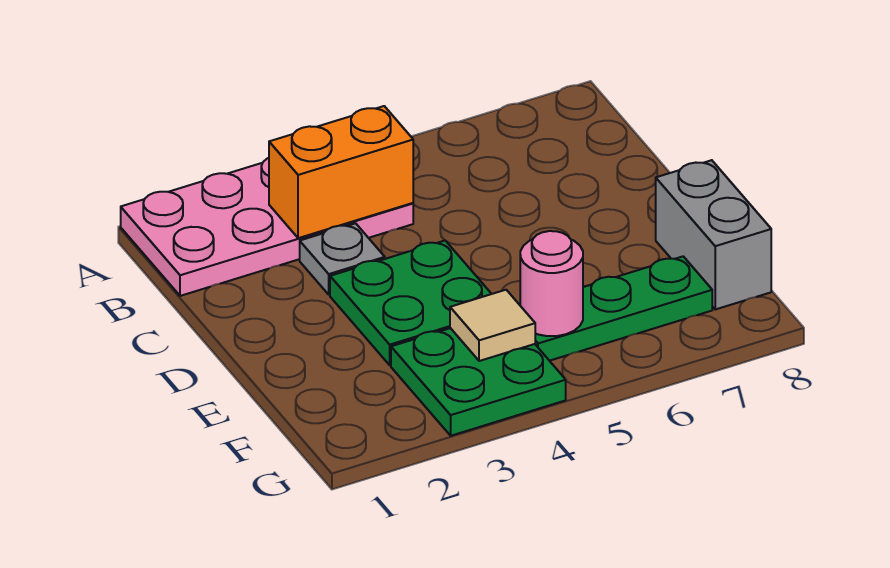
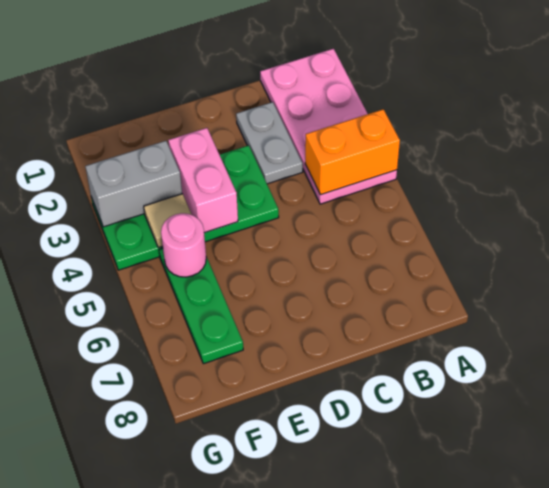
orange brick B3:B4 level 2 -> orange brick A4:B4 level 2
grey plate C3 level 1 -> grey plate C2:C3 level 1
none -> pink brick E3:E4 level 2
grey brick E8:F8 level 1 -> grey brick F3:G3 level 2

